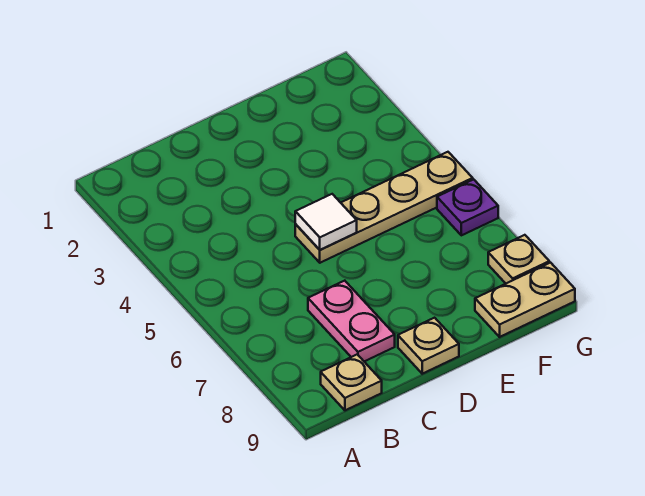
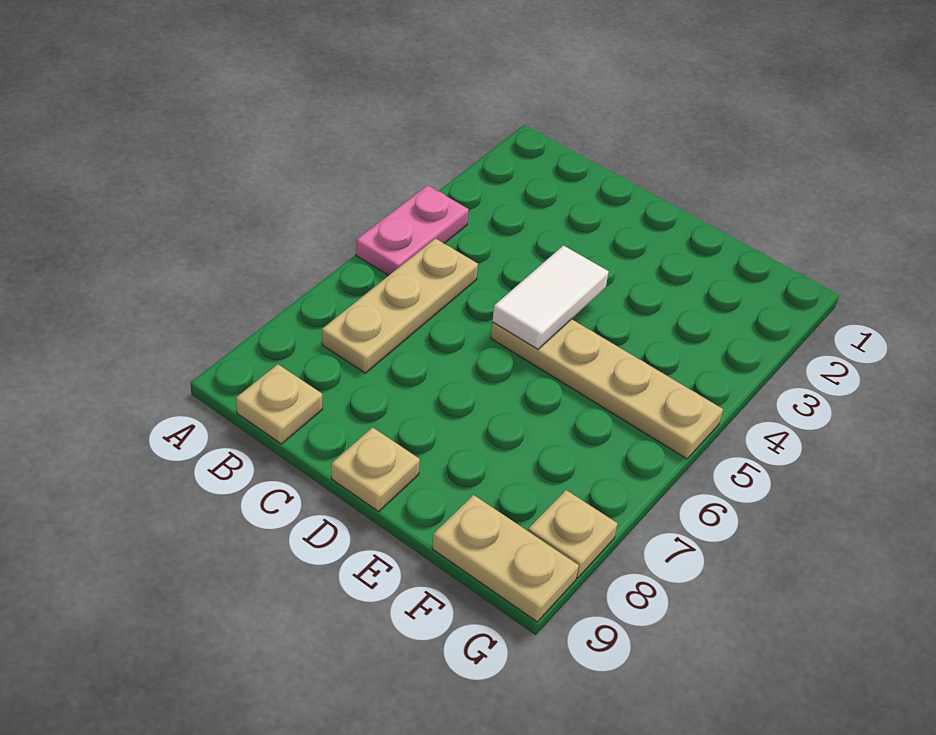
none -> tan plate B5:B7 level 1
pink plate C7:C8 level 1 -> pink plate A4:A5 level 1
white tile D5 level 2 -> white tile D4:D5 level 2
purple plate G6 level 1 -> none

